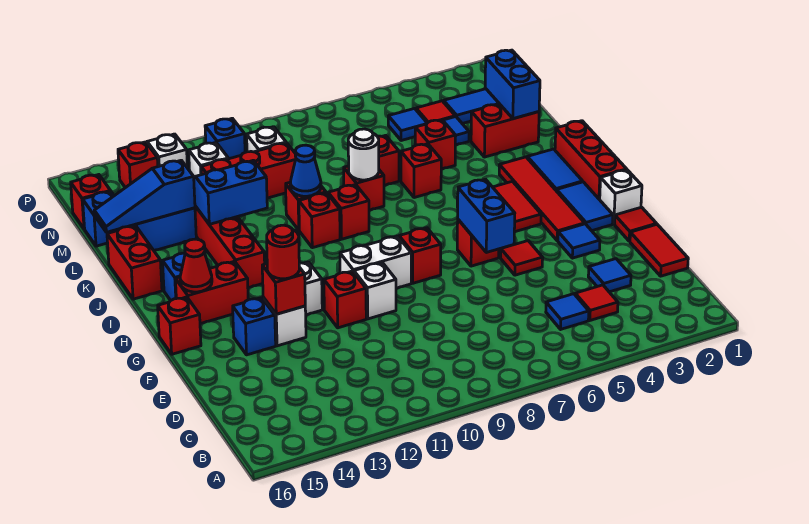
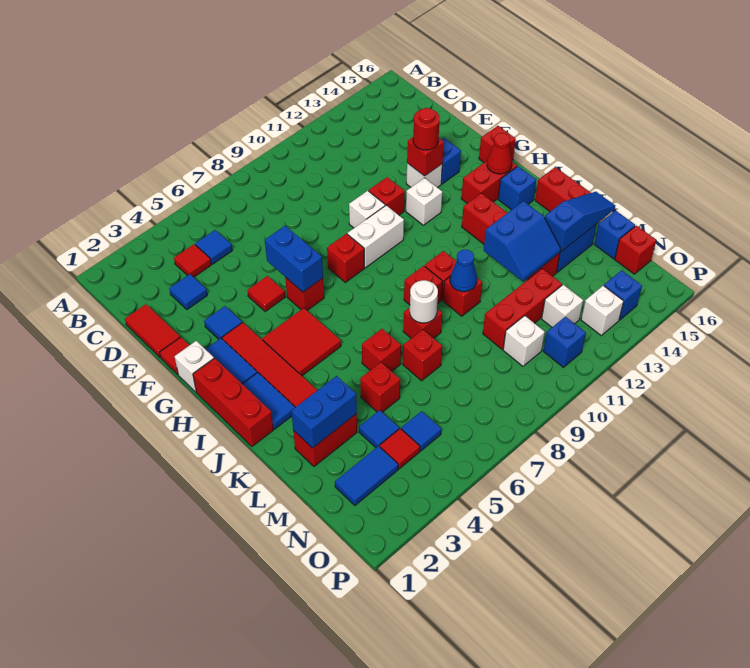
blue brick L2:M2 level 2 -> blue brick L2:L3 level 2
red brick O14 level 1 -> blue brick O14 level 1

